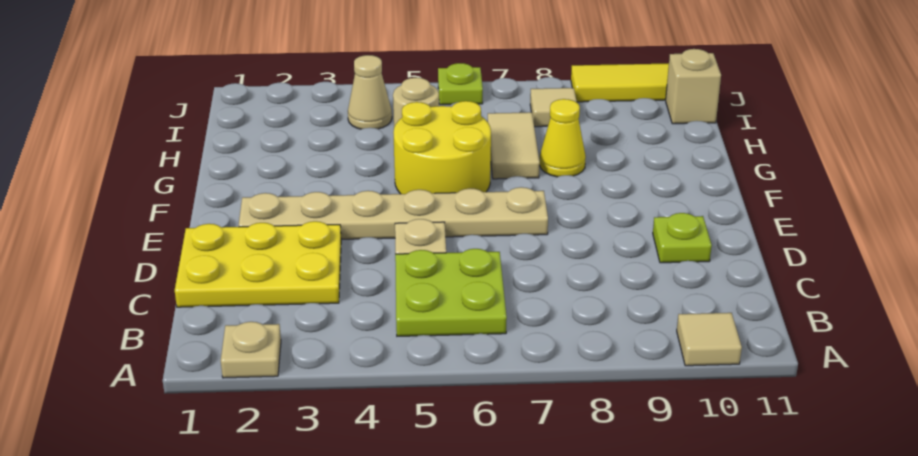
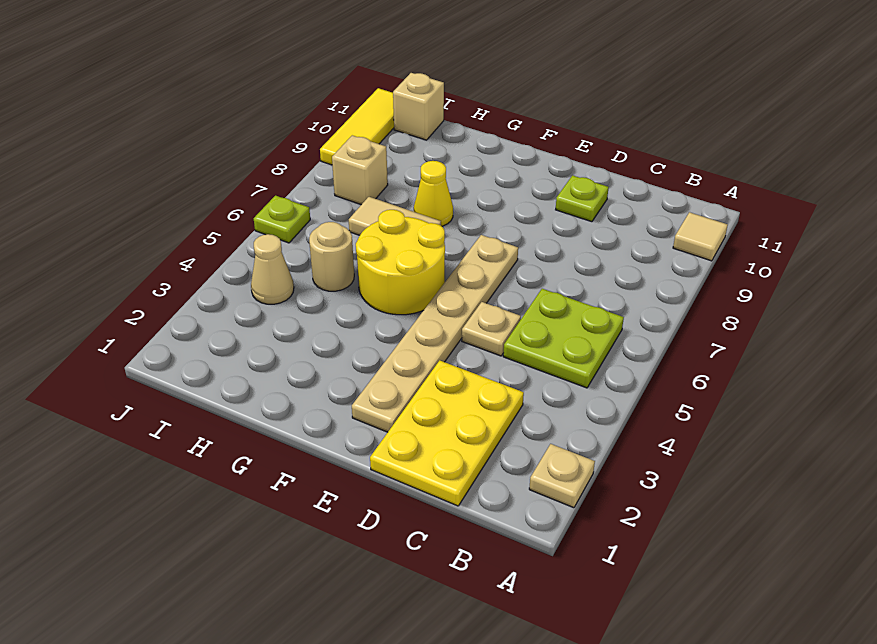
tan tile I8 level 1 -> tan brick I8 level 1

